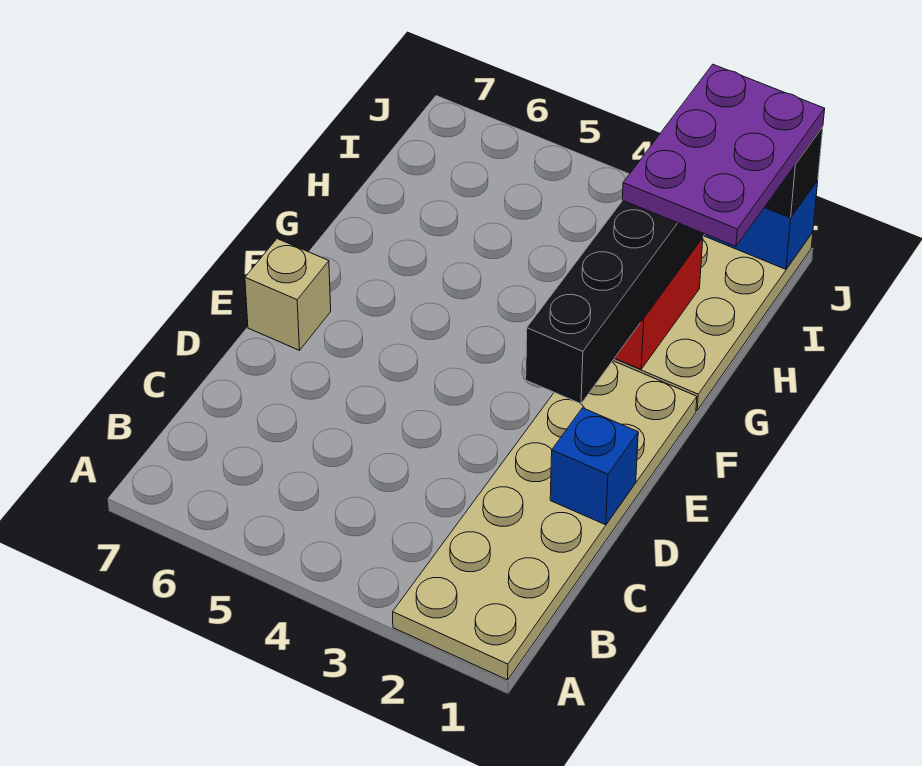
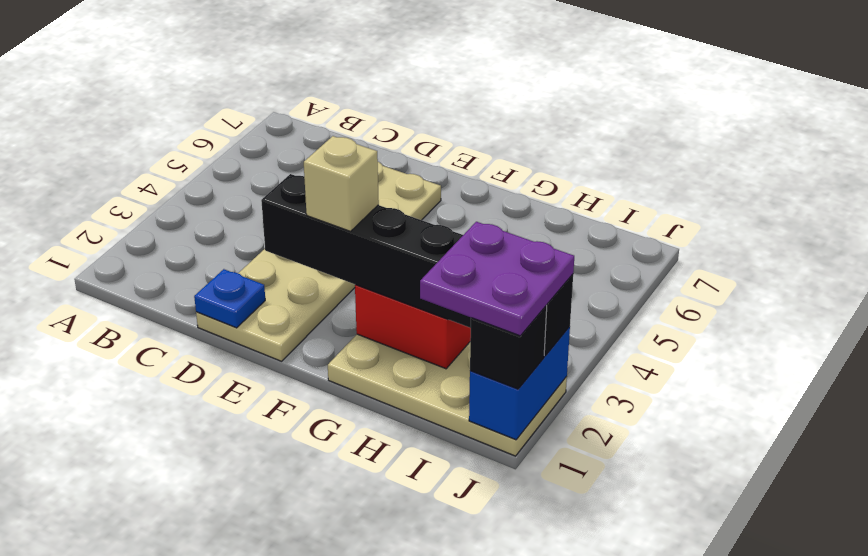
tan plate A1:F2 level 1 -> tan plate D1:E6 level 1
blue brick D1 level 2 -> blue plate D1 level 2
tan brick E7 level 1 -> tan brick F2 level 4
purple plate H1:J2 level 4 -> purple plate I1:J2 level 4

